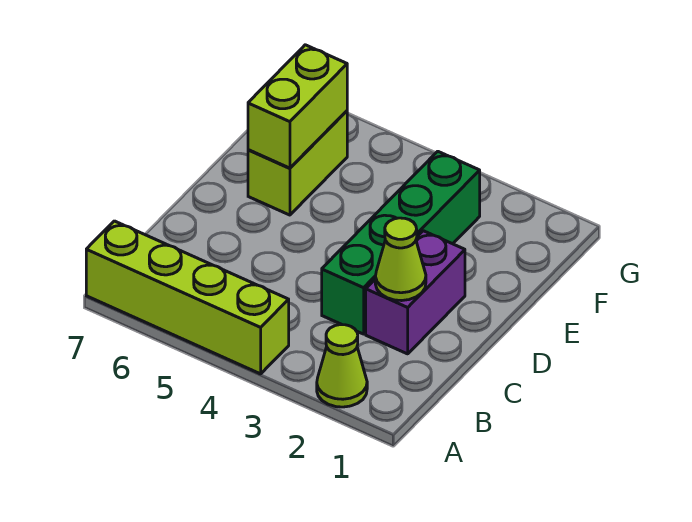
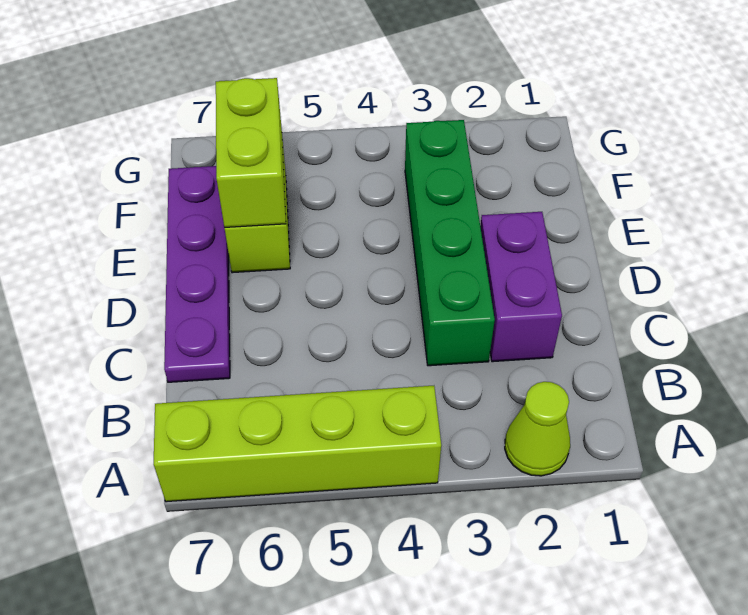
lime cone C2 level 2 -> none
none -> purple plate C7:F7 level 1

